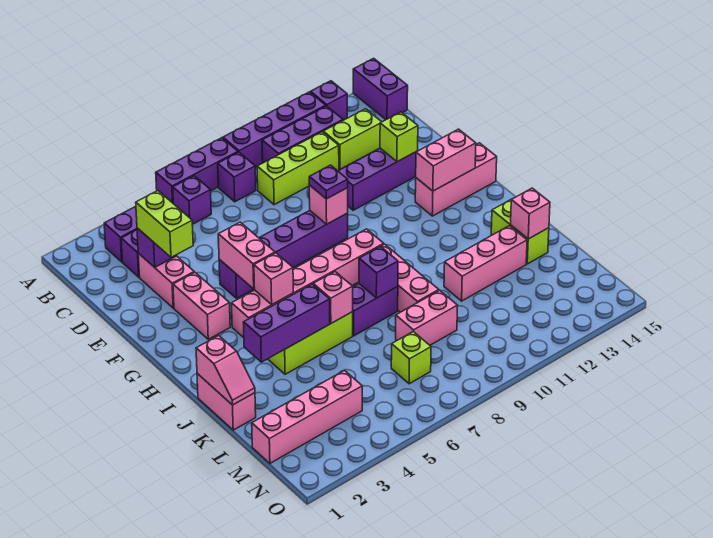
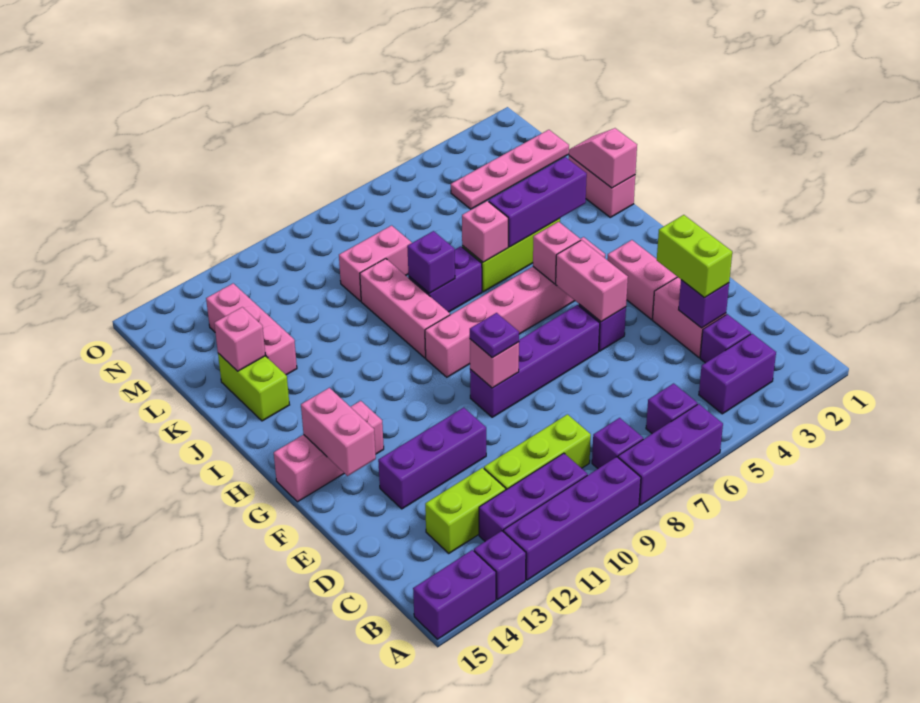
purple brick A15:B15 level 1 -> purple brick A14:A15 level 1
lime brick E13 level 2 -> none
pink brick G13:G14 level 2 -> pink brick F14:G14 level 2
pink brick K11:K13 level 1 -> pink brick K13:M13 level 1
pink brick M1:M4 level 1 -> pink plate M1:M4 level 1
lime brick M7 level 1 -> none

